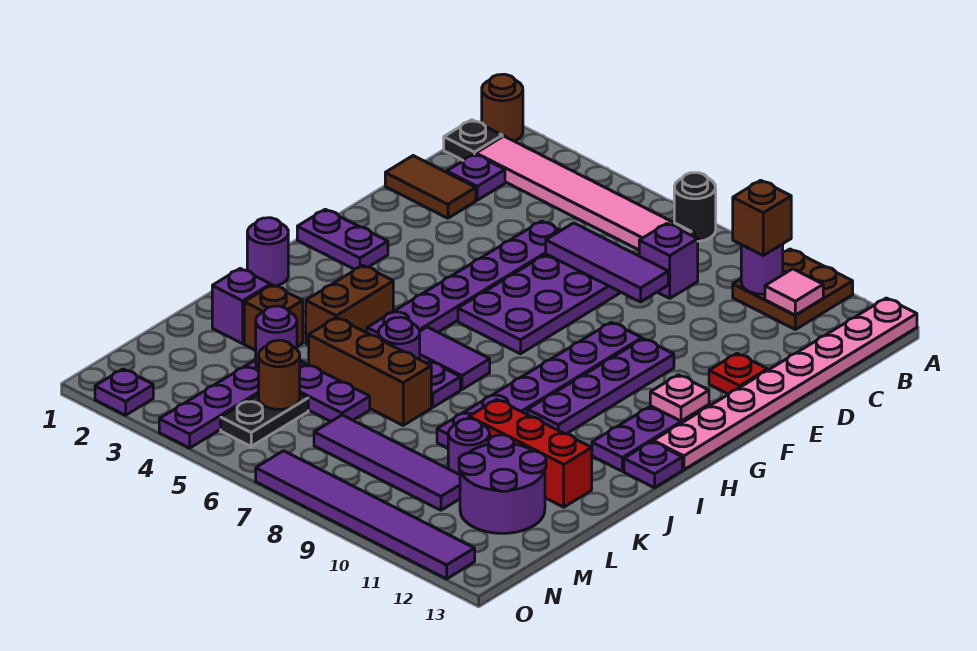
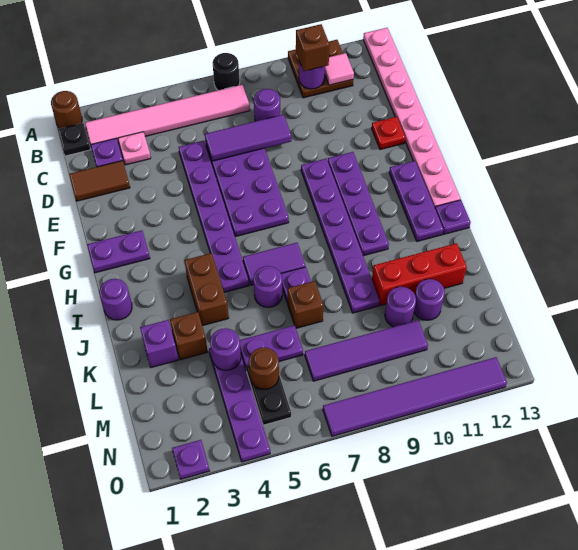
purple brick C8 level 1 -> purple round brick C8 level 1
pink plate G12 level 2 -> pink plate C3 level 1
brown brick K5:K7 level 1 -> brown brick K7 level 1
purple round brick L11:M12 level 1 -> purple round brick L11 level 1

